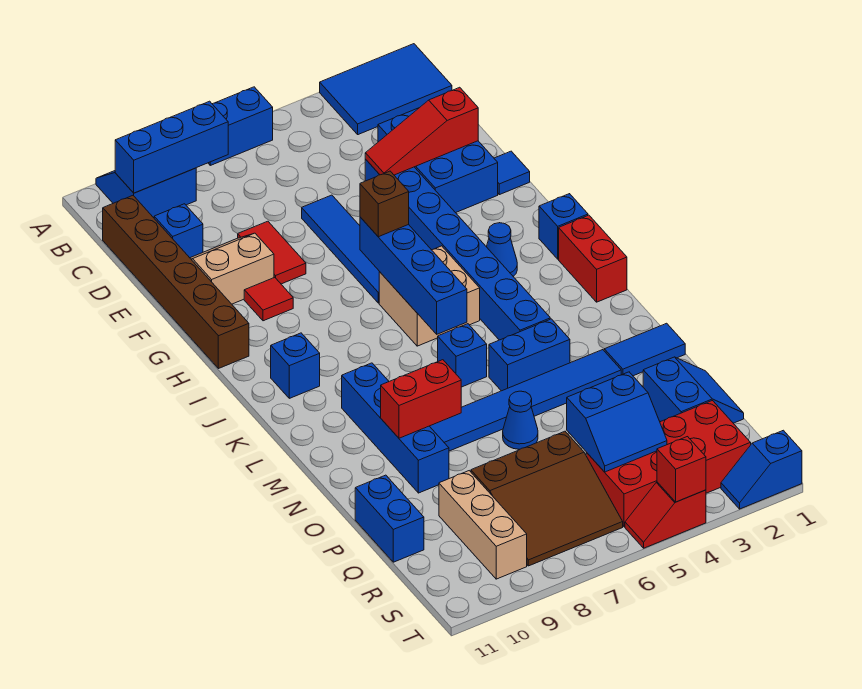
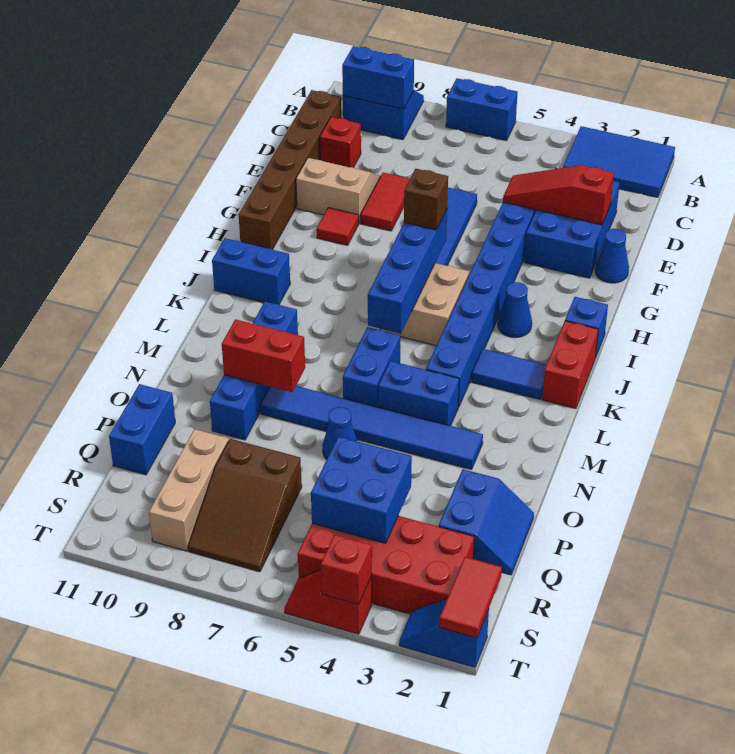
blue brick B8:B10 level 2 -> blue brick B9:B10 level 2
blue brick D10 level 1 -> red brick D10 level 1
blue tile F1 level 1 -> blue cone F1 level 1
blue brick J10 level 1 -> blue brick J10:J11 level 1
blue brick L6 level 1 -> blue brick L6:M6 level 1
blue tile N1:N2 level 1 -> blue tile K2:K3 level 1
blue slope Q4:R5 level 2 top Q -> blue brick Q4:R5 level 2
brown slope Q6:S8 level 1 top Q -> brown slope Q7:S8 level 1 top Q
none -> red tile S1:T1 level 2

